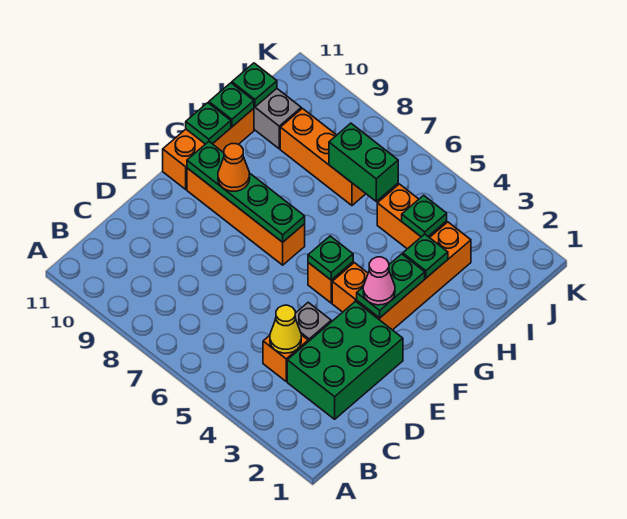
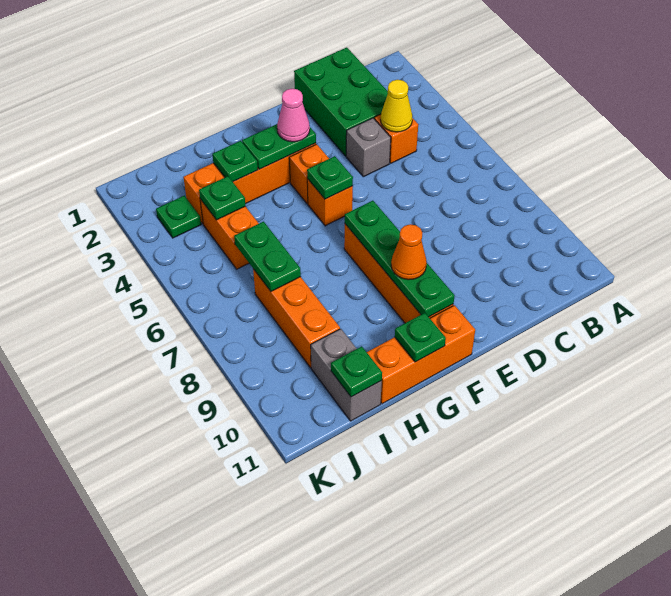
green brick C2:E3 level 1 -> green brick C1:D3 level 1
green plate H11 level 2 -> green plate J3 level 1
green brick I6:I7 level 2 -> green plate I6:I7 level 2

